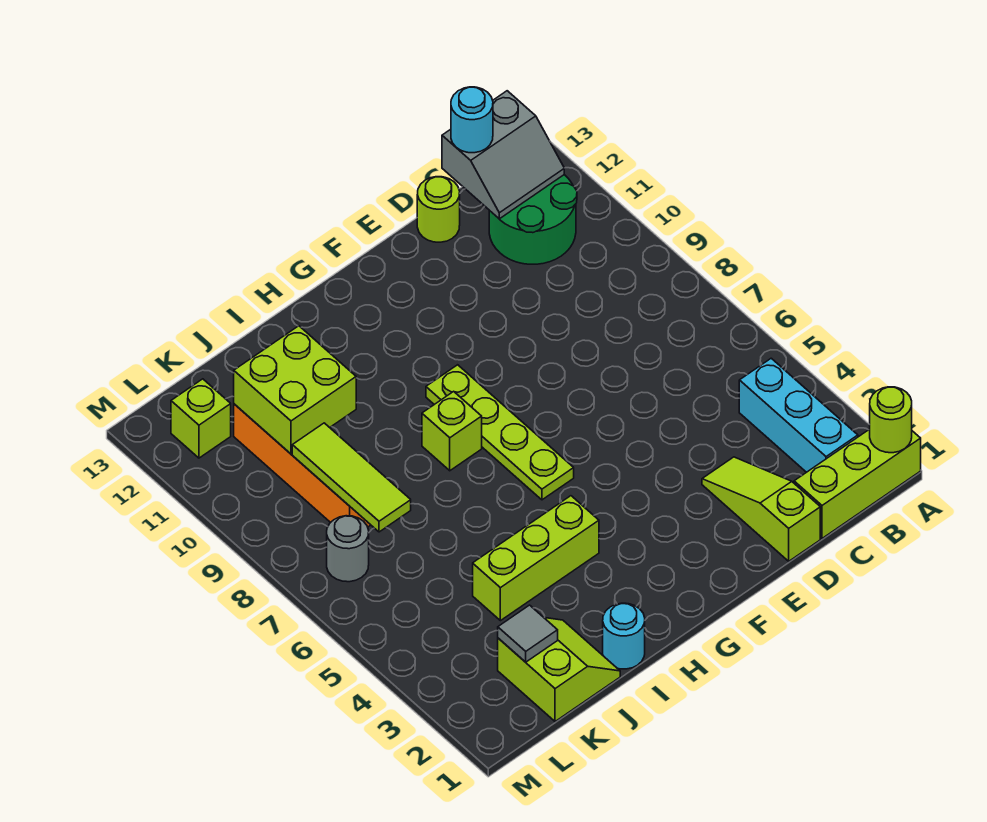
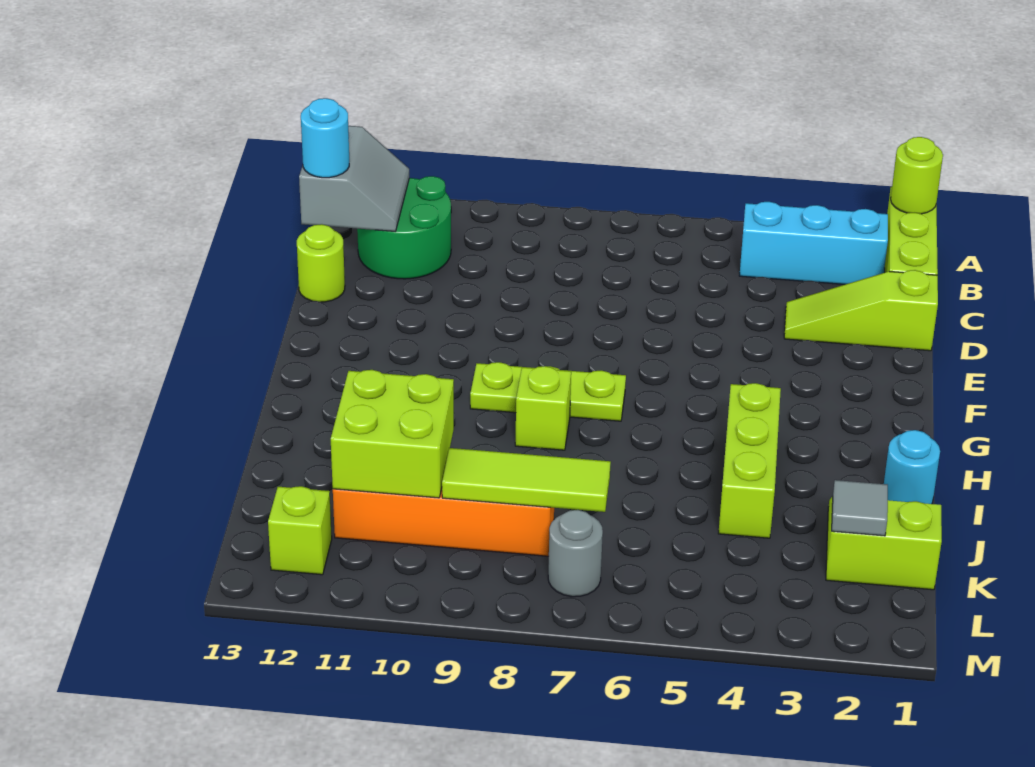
lime plate G6:G9 level 1 -> lime plate G7:G9 level 1

